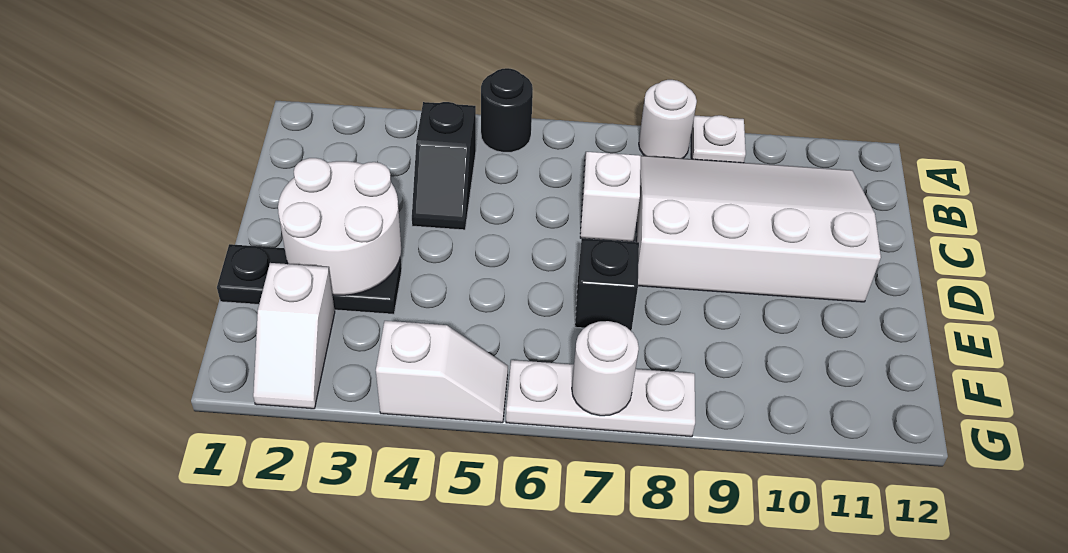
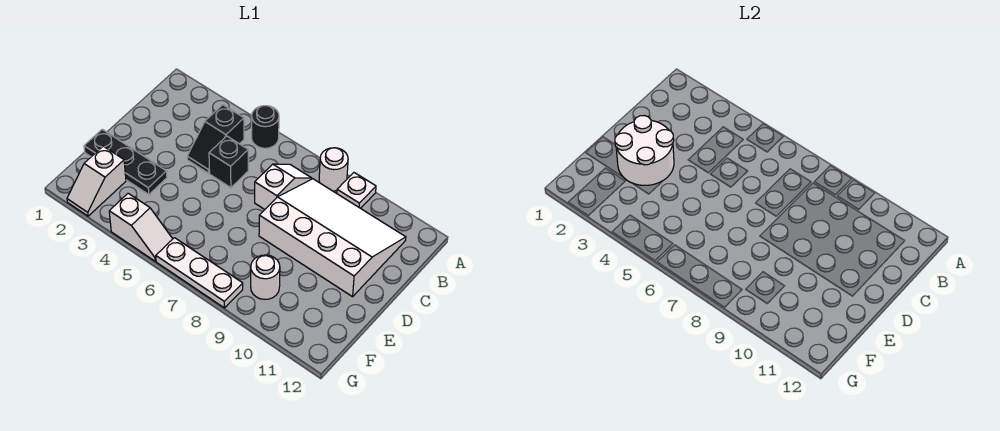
black brick E7 level 1 -> black brick C5 level 1
white round brick G7 level 2 -> white round brick F9 level 1

